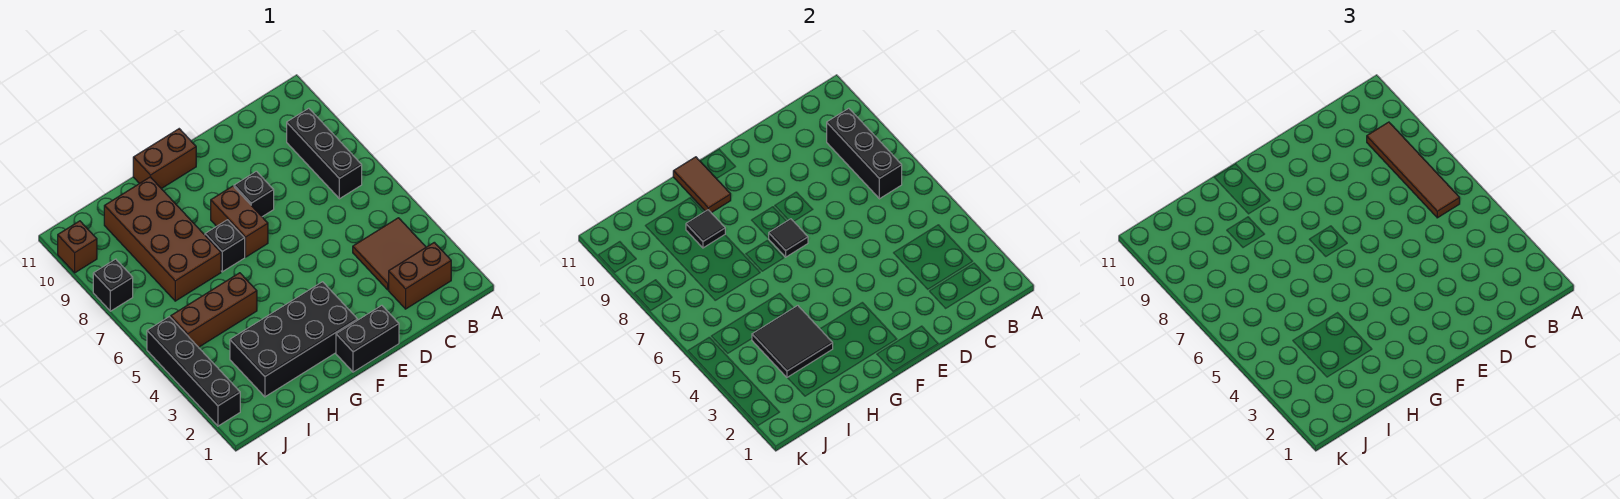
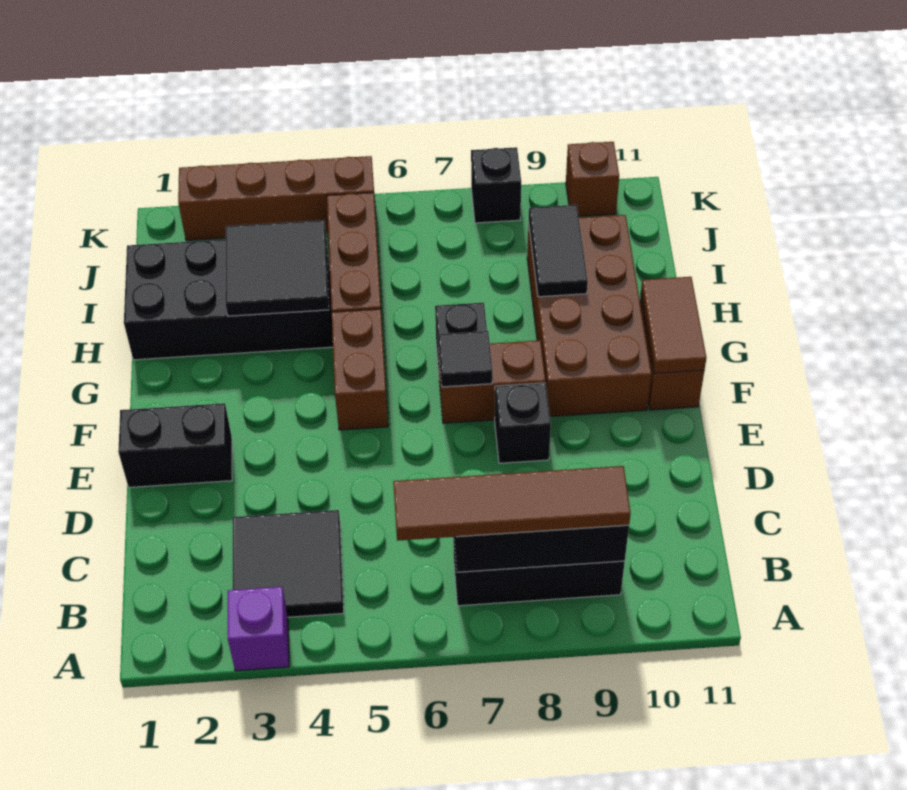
none -> purple brick A3 level 1
brown brick B2:C2 level 1 -> brown brick F5:G5 level 1
brown tile B3:C4 level 1 -> black tile B3:C4 level 1
black brick E1:F1 level 1 -> black brick E1:E2 level 1
black brick F2:I3 level 1 -> black brick H1:I4 level 1
brown tile G10:G11 level 2 -> brown tile F11:G11 level 2
brown brick H7:I10 level 1 -> brown brick F9:I10 level 1
black tile H9 level 2 -> black tile H9:I9 level 2
black brick K2:K5 level 1 -> brown brick K2:K5 level 1

